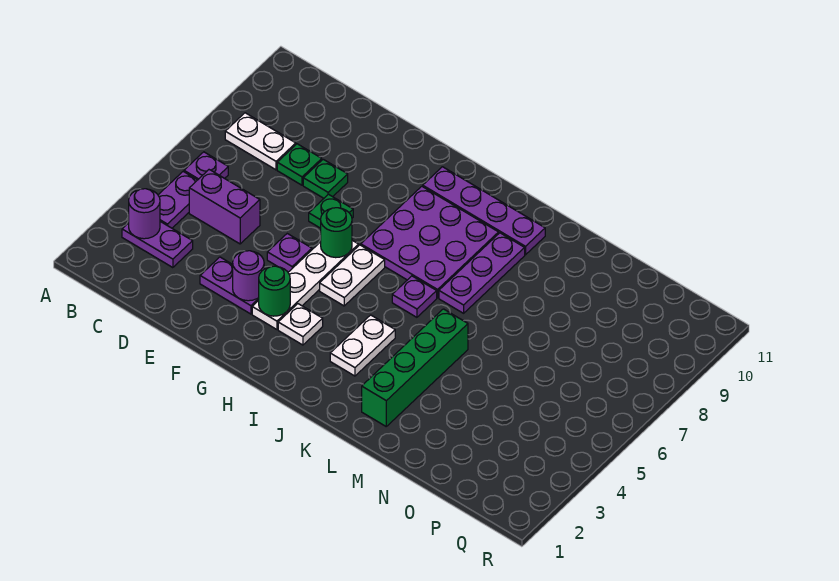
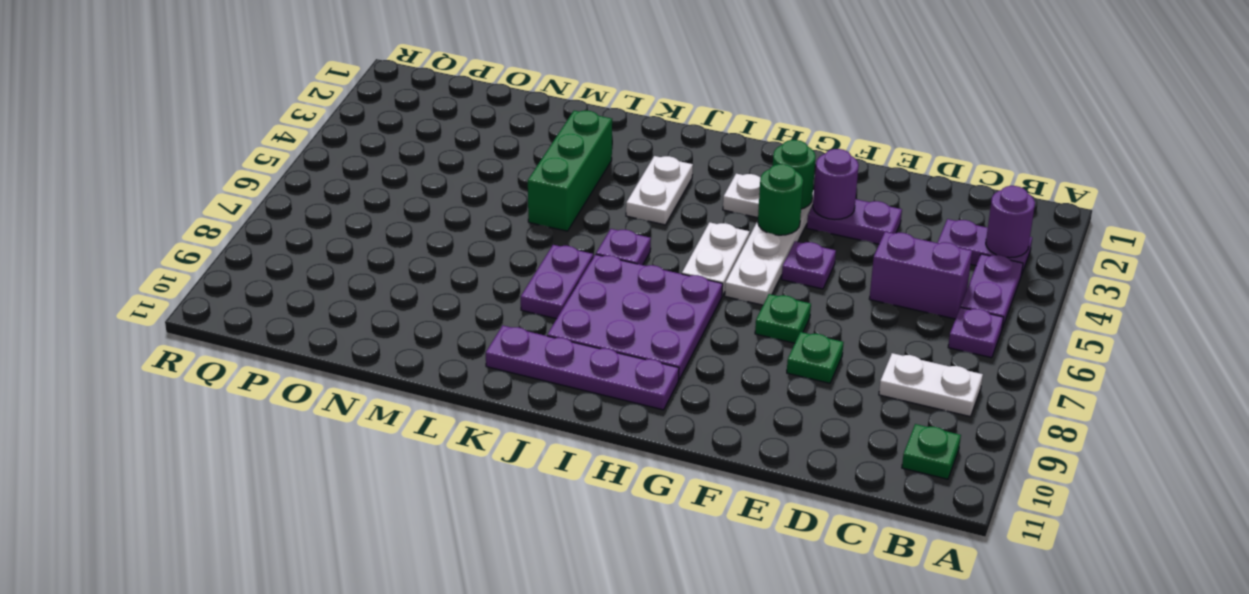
green plate D8 level 1 -> green plate B10 level 1
green round brick G6 level 2 -> green round brick G4 level 2
purple plate K7:K9 level 1 -> purple plate K7:K8 level 1
green brick L2:L5 level 1 -> green brick L3:L5 level 1

